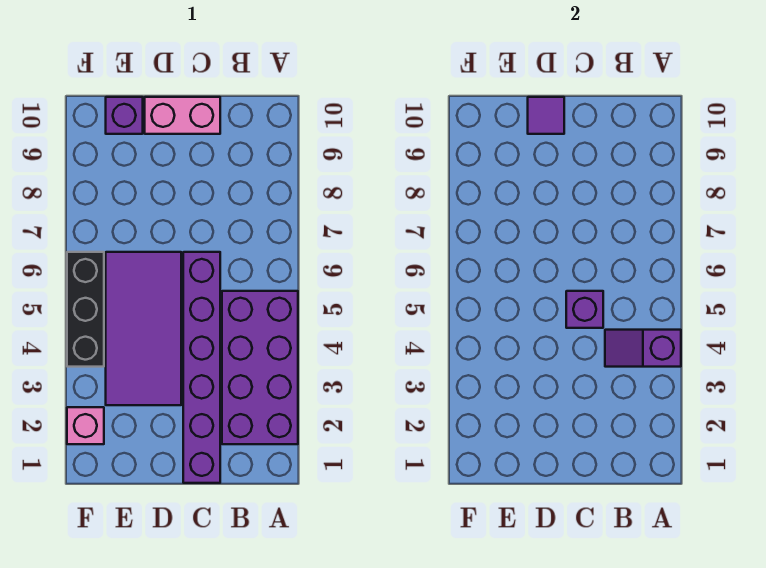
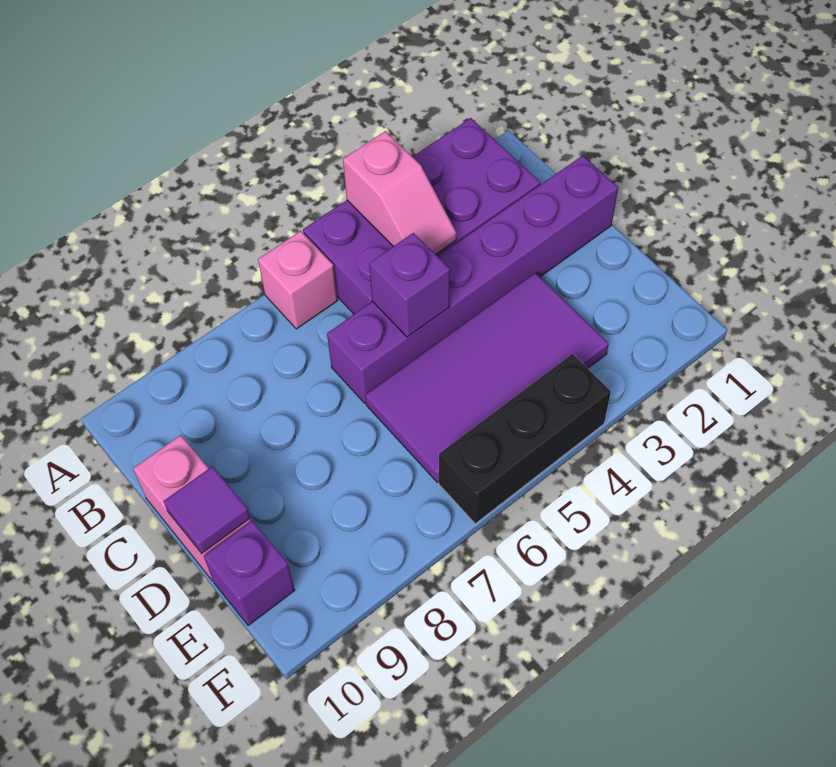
purple slope A4:B4 level 2 top A -> pink slope A4:B4 level 2 top A
pink brick F2 level 1 -> pink brick A6 level 1

